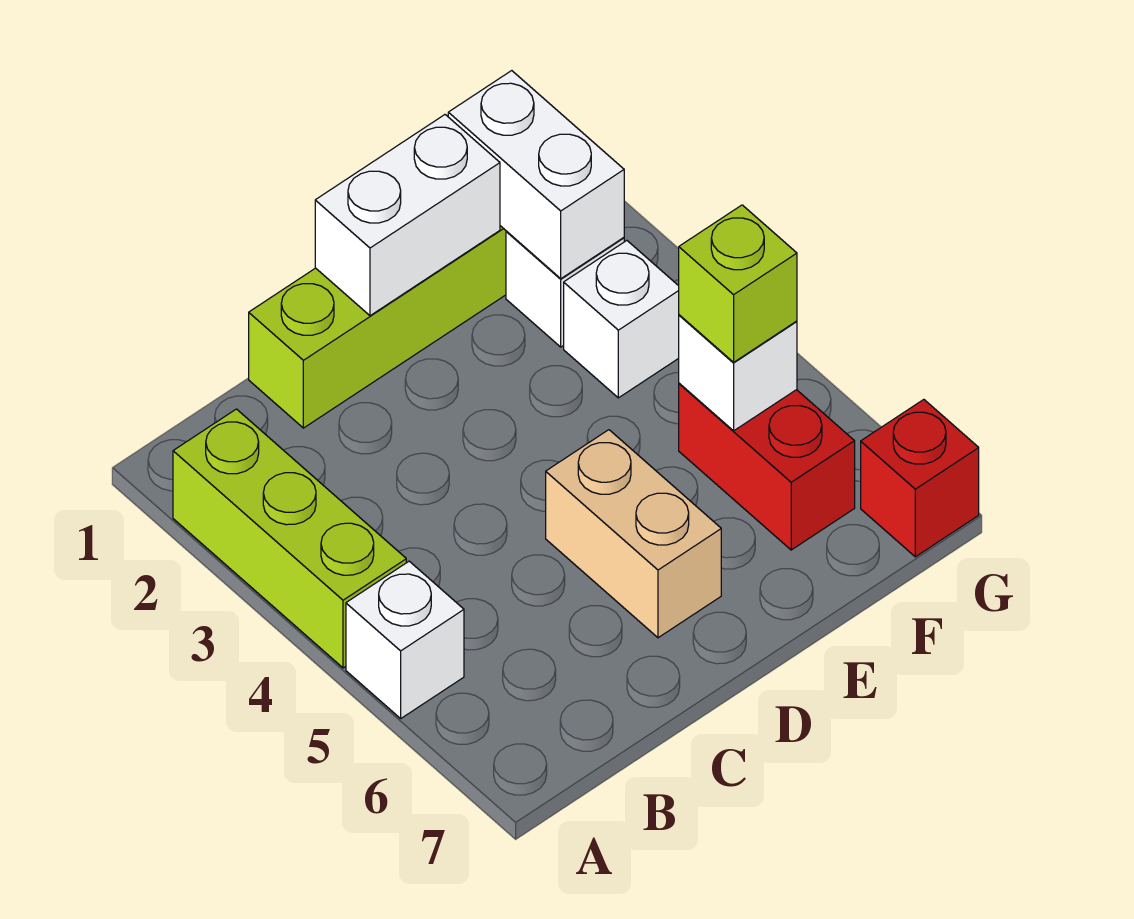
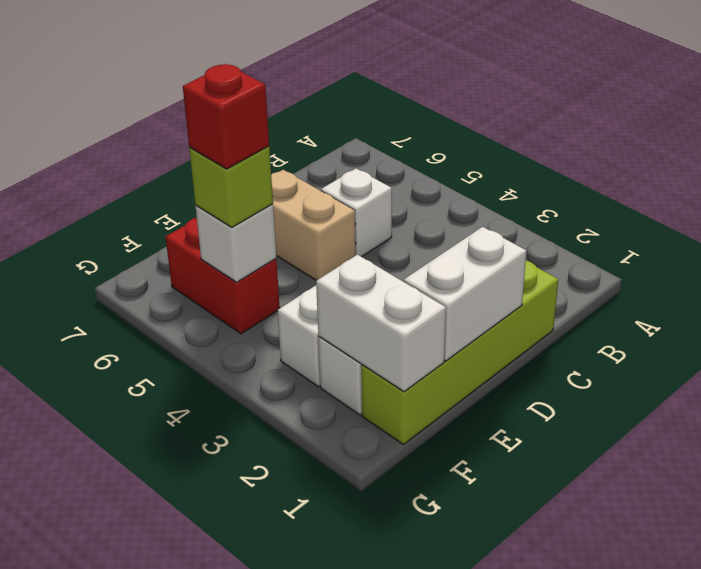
lime brick A2:A4 level 1 -> none
white brick A5 level 1 -> white brick C5 level 1
red brick G7 level 1 -> red brick F5 level 4

